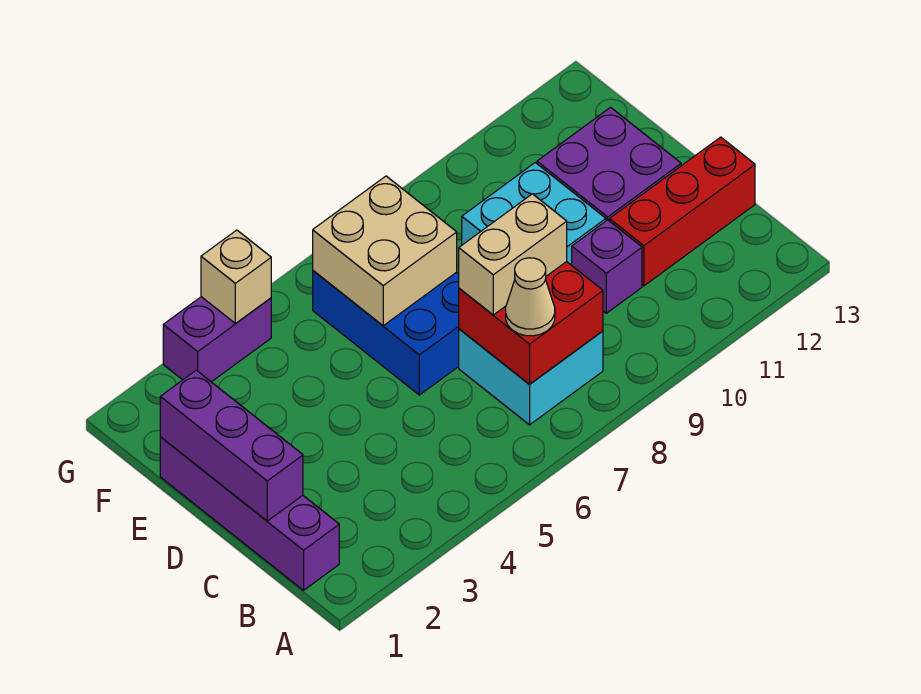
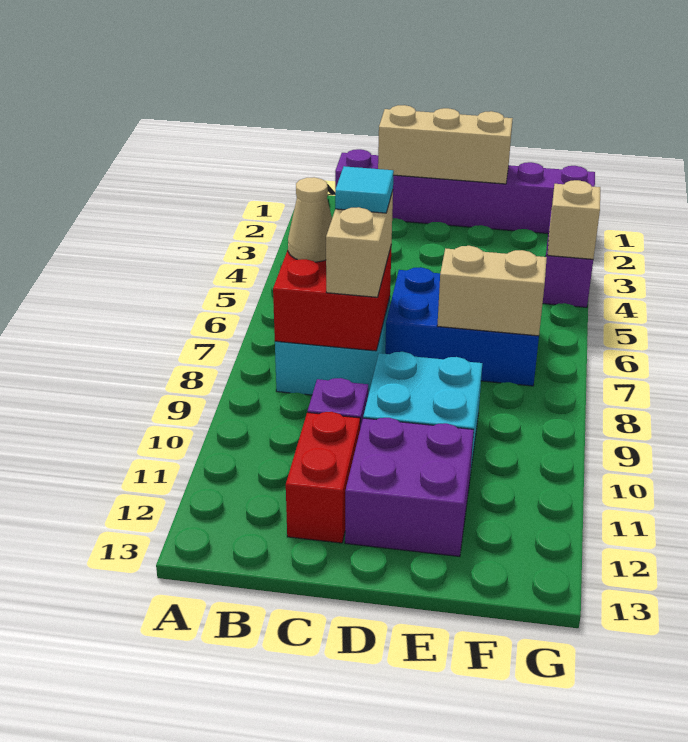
purple brick B1:E1 level 1 -> purple brick B1:G1 level 1
purple brick C1:E1 level 2 -> tan brick C1:E1 level 2
none -> cyan tile C7 level 4
red brick C11:C13 level 1 -> red brick C11:C12 level 1
tan brick E6:F7 level 2 -> tan brick E7:F7 level 2

